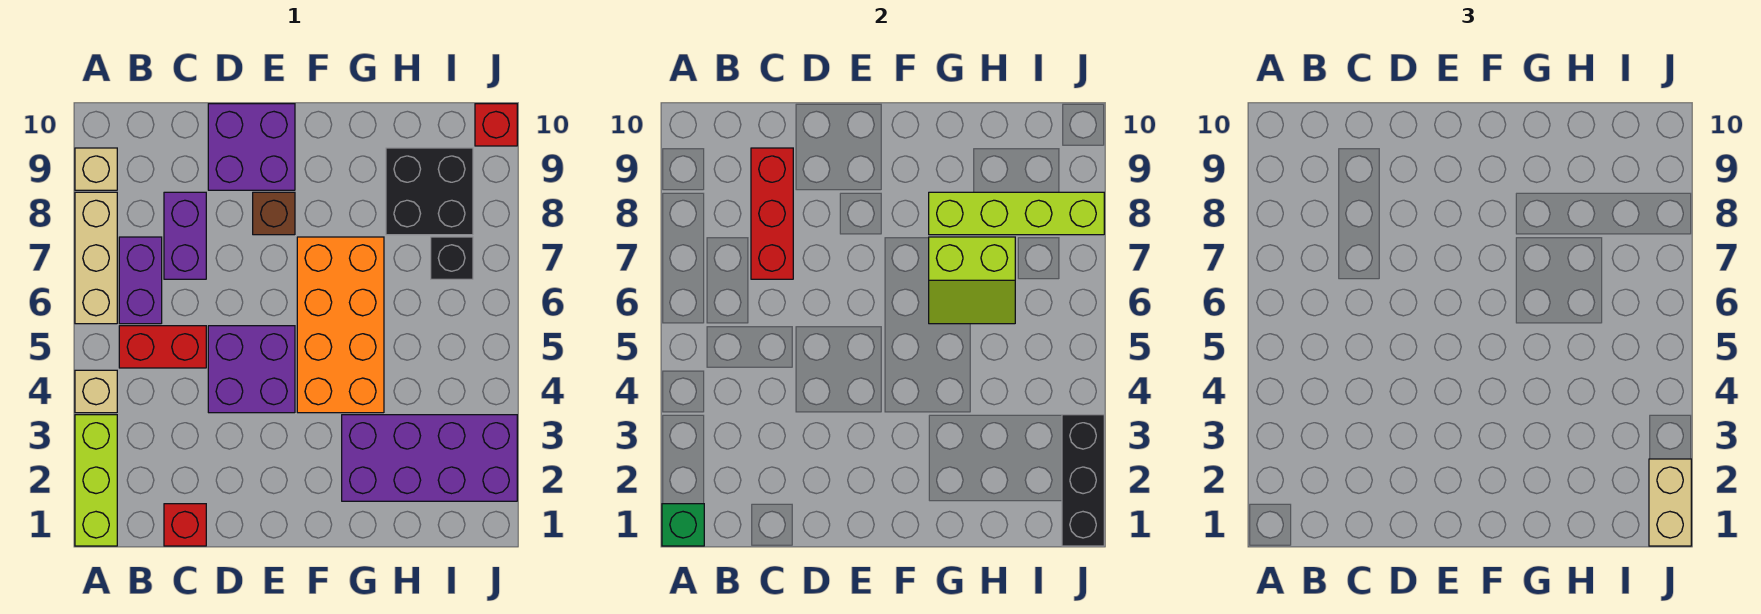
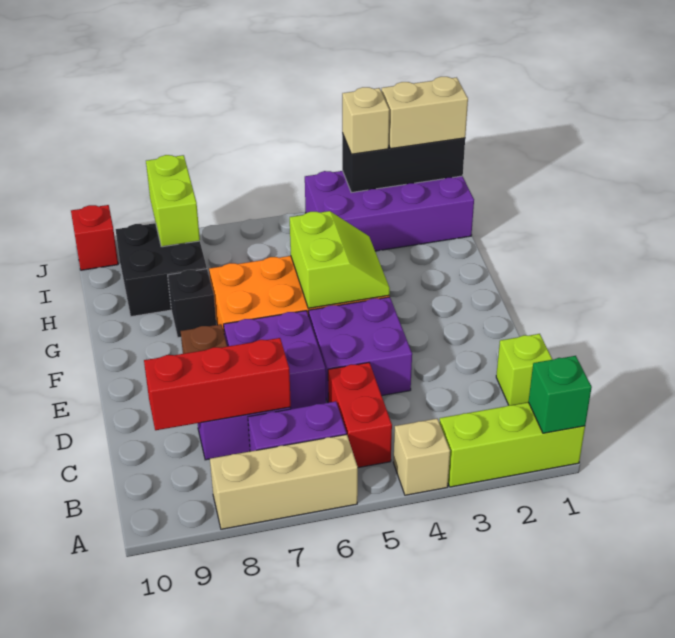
tan brick A9 level 1 -> tan brick J3 level 3
red brick C1 level 1 -> lime brick C1 level 1
purple brick D9:E10 level 1 -> purple brick D6:E7 level 1
purple brick G2:J3 level 1 -> purple brick I1:J4 level 1
lime slope G6:H7 level 2 top 7 -> lime slope F4:G5 level 2 top 5
lime brick G8:J8 level 2 -> lime brick I8:J8 level 2
black brick I7 level 1 -> black brick G8 level 1

